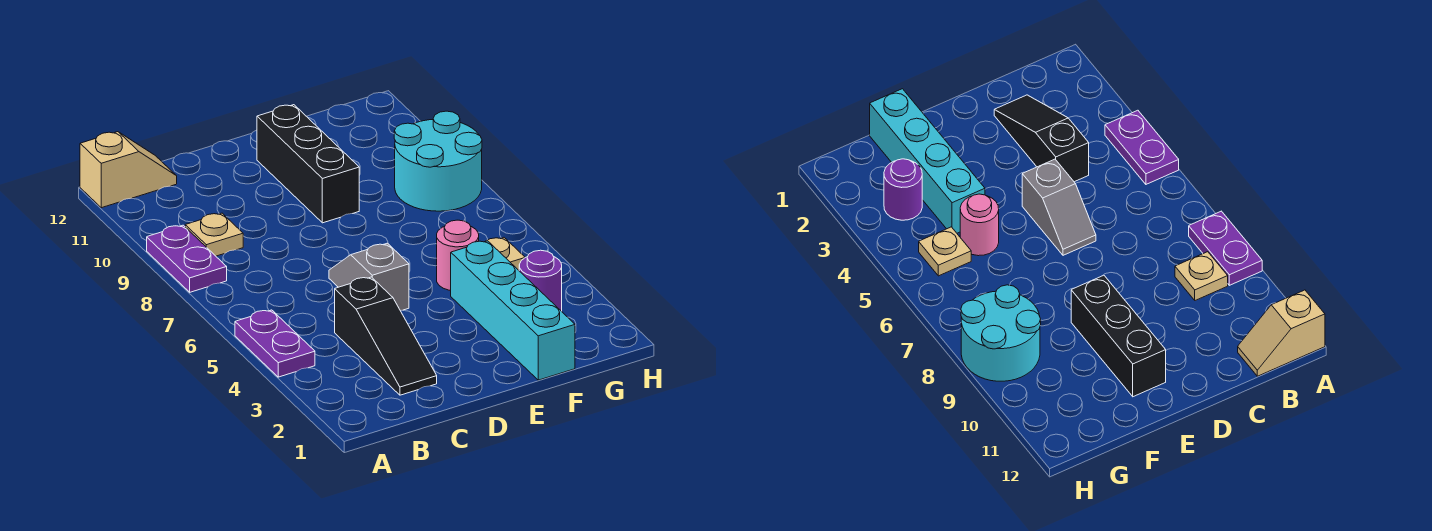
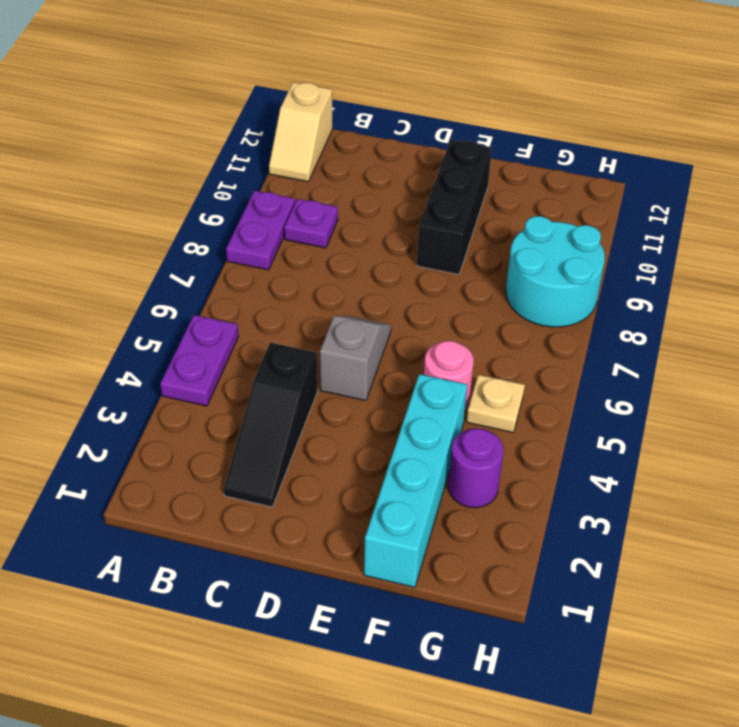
tan slope A12:B12 level 1 top A -> tan slope A11:A12 level 1 top 12
tan plate B9 level 1 -> purple plate B9 level 1

